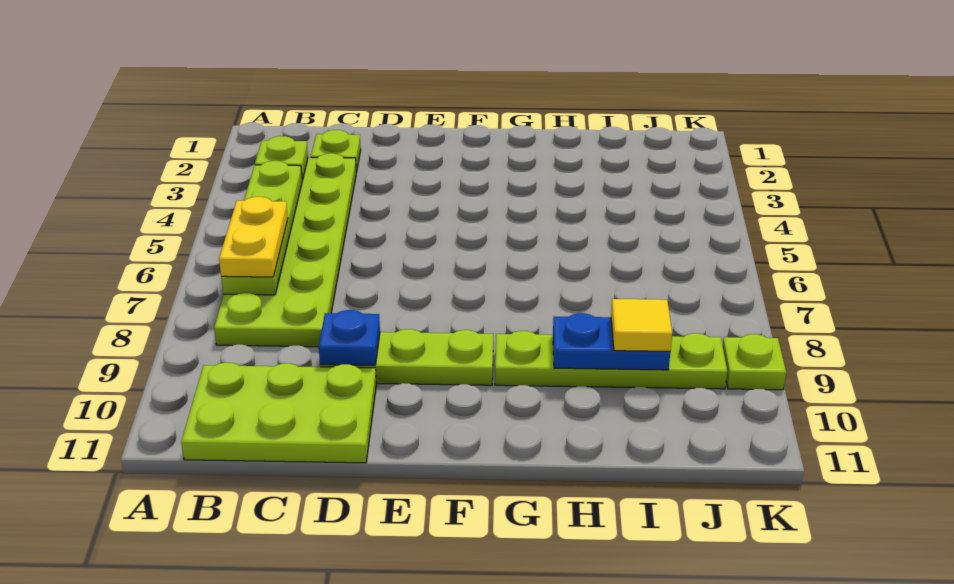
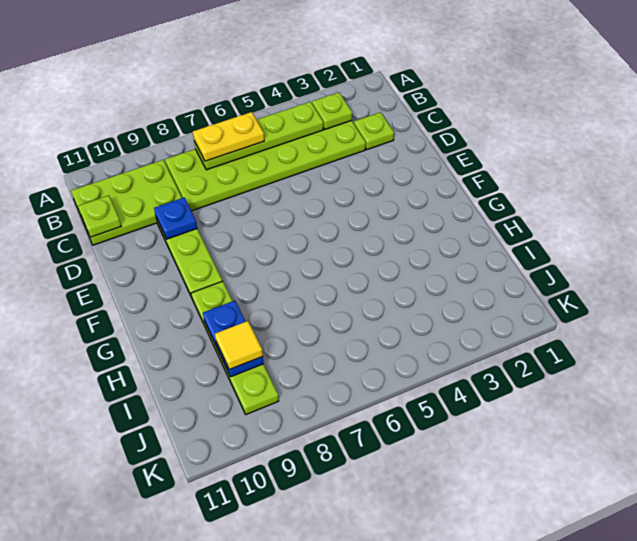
lime plate B10:D11 level 1 -> lime plate B9:C11 level 1
lime plate K9 level 1 -> lime plate C11 level 2

